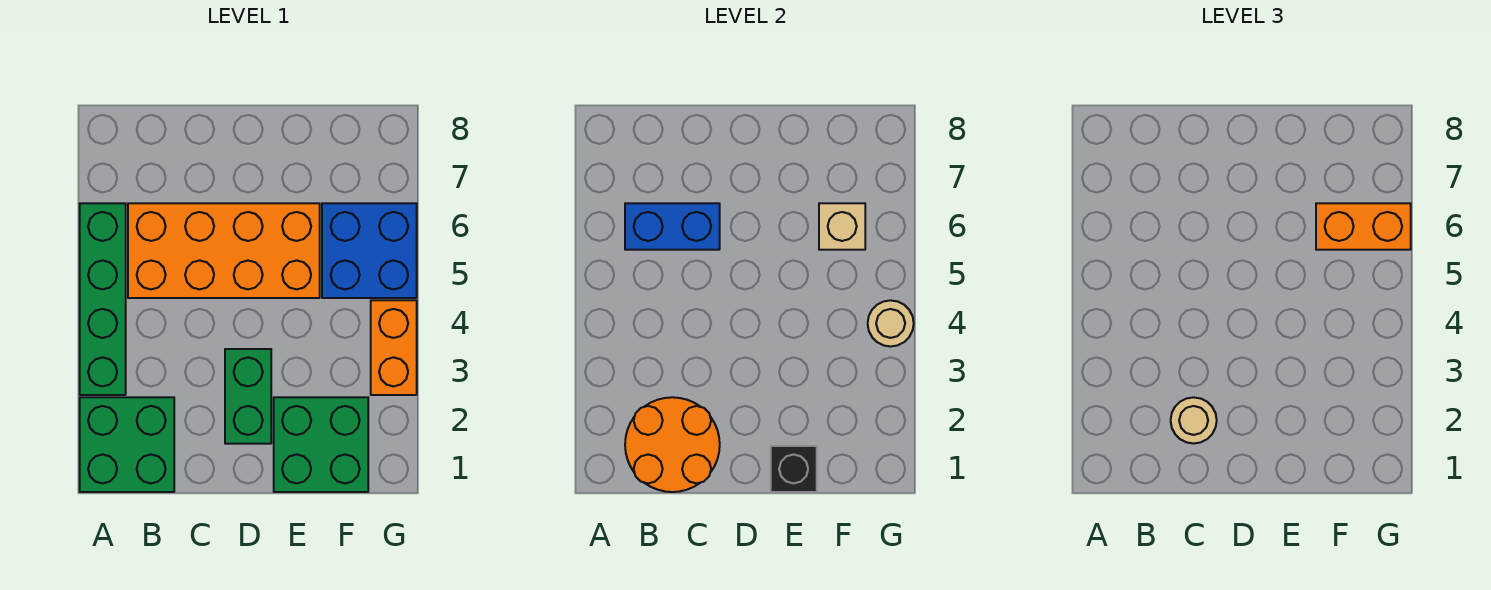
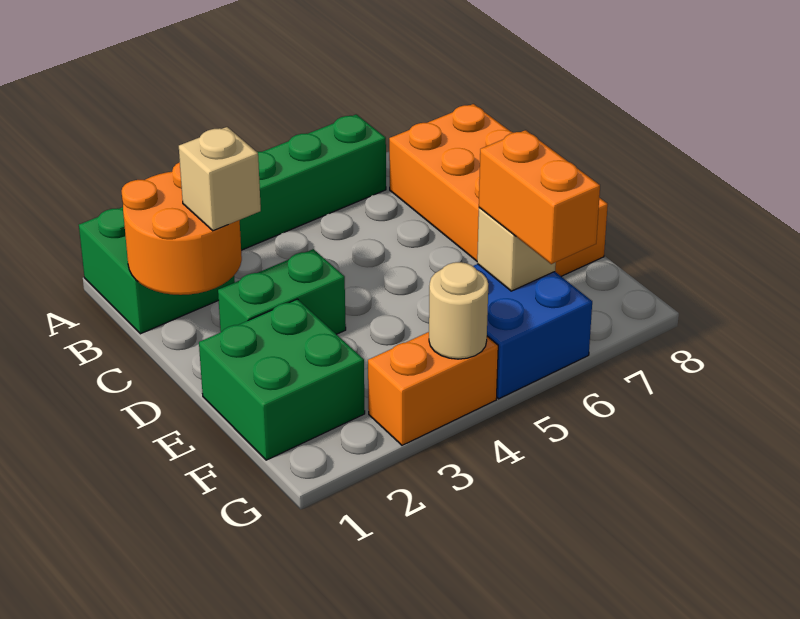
orange brick B5:E6 level 1 -> orange brick B7:E8 level 1
blue brick B6:C6 level 2 -> none
tan round brick C2 level 3 -> tan brick C2 level 3
black brick E1 level 2 -> none

